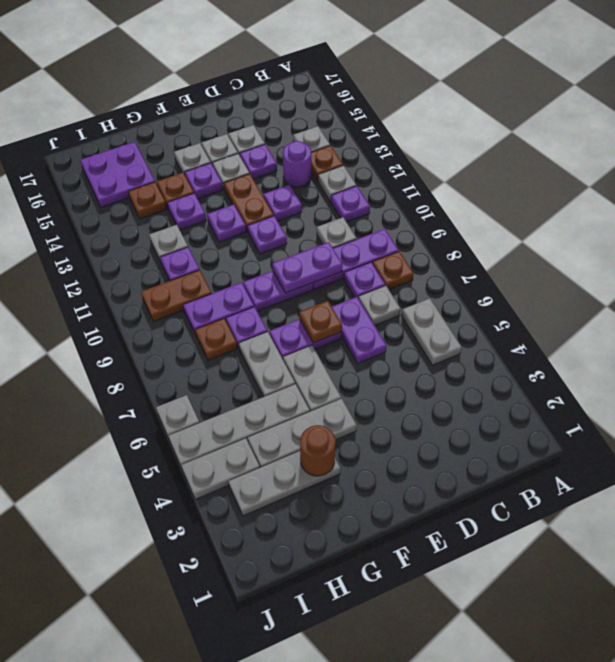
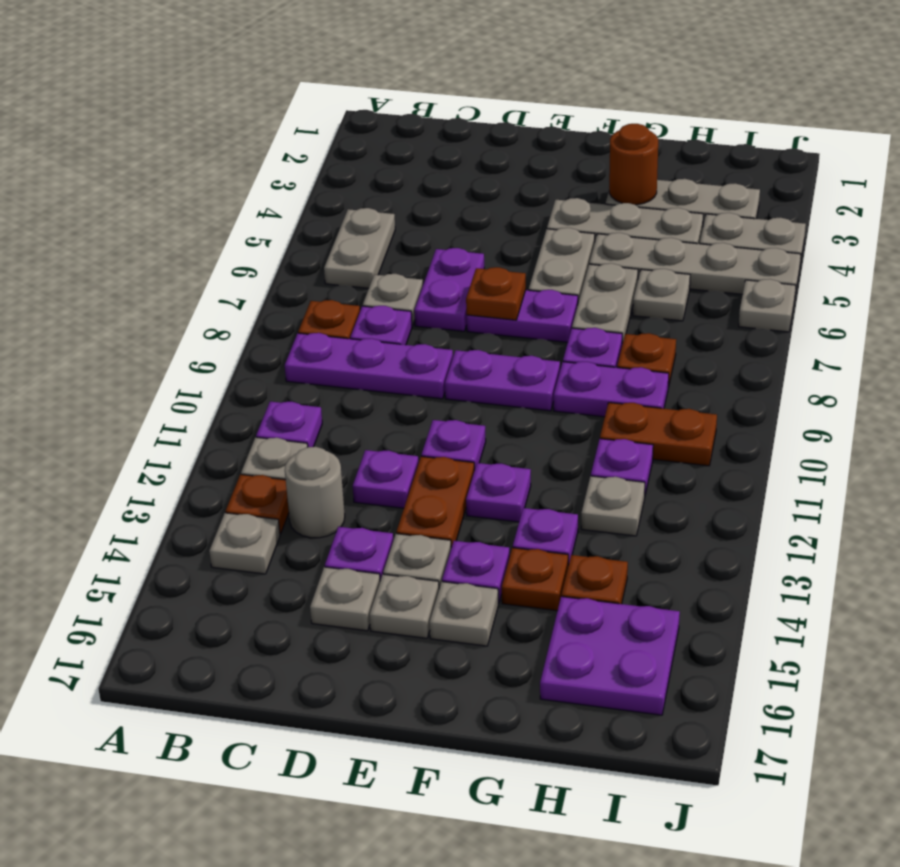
grey plate C10 level 1 -> grey plate H6 level 1
purple round brick C13 level 1 -> grey round brick C13 level 1
purple plate D9:E9 level 2 -> none

